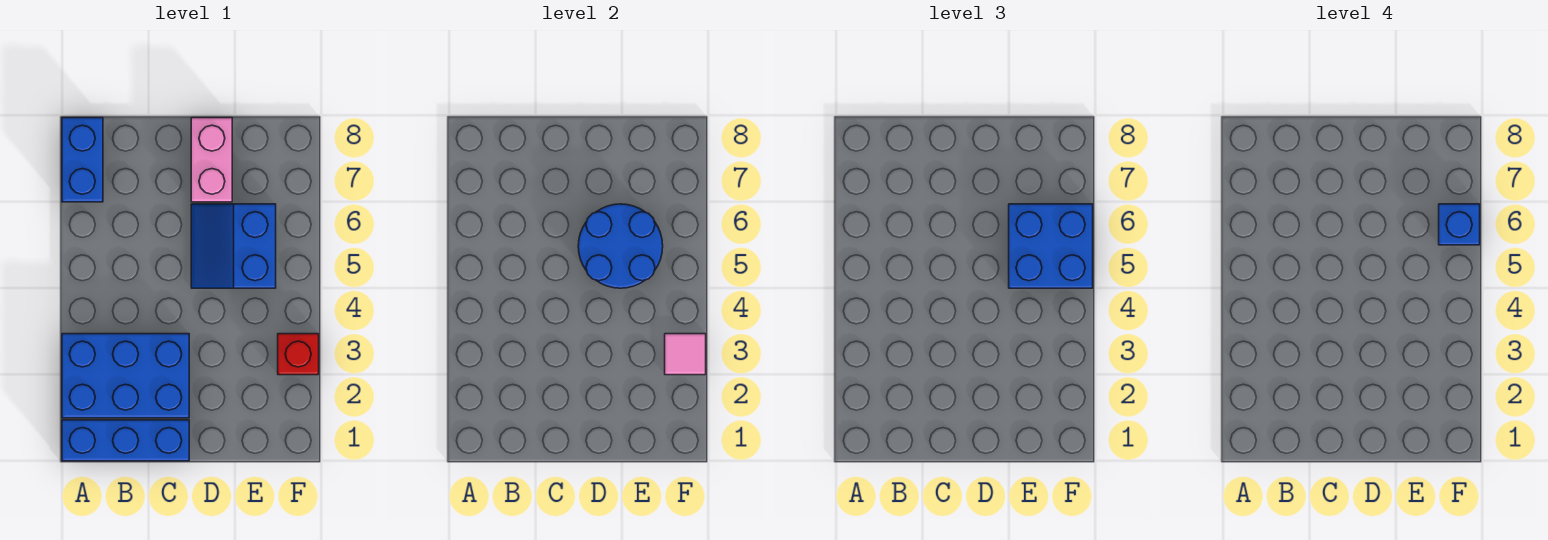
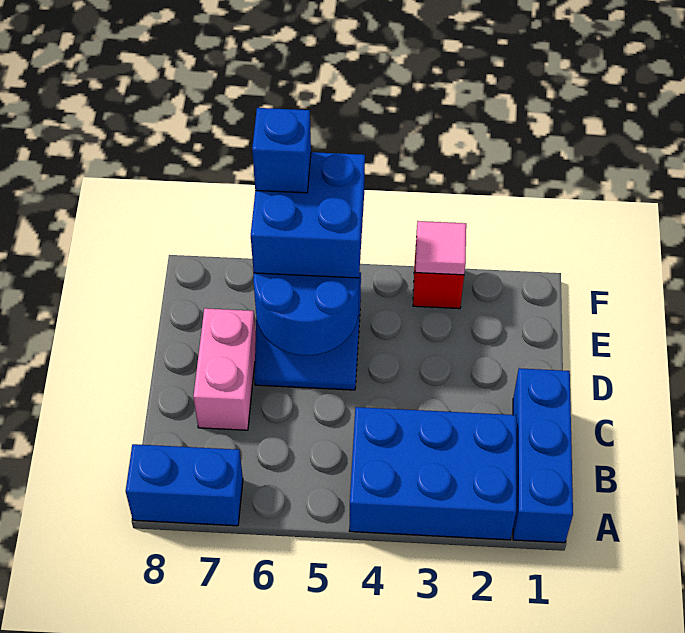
blue brick A2:C3 level 1 -> blue brick A2:B4 level 1
pink brick D7:D8 level 1 -> pink brick C7:D7 level 1

